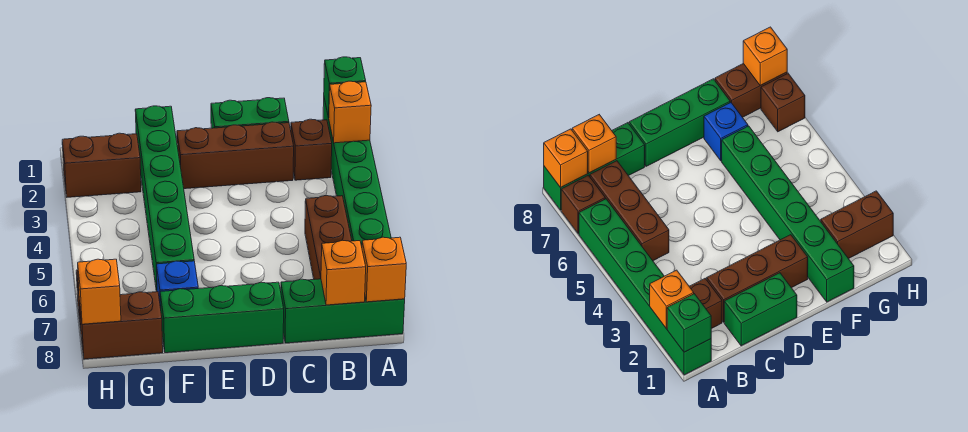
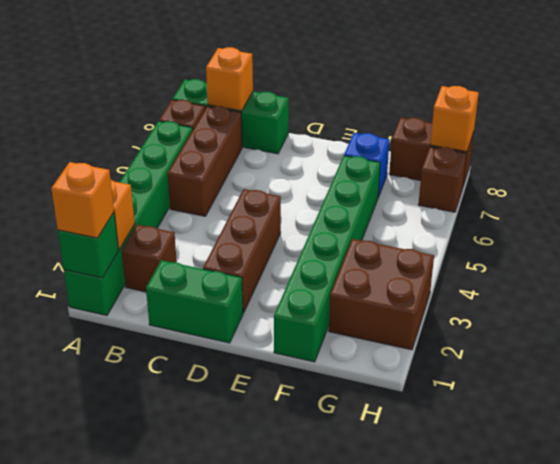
orange brick A8 level 2 -> orange brick A1 level 3
brown brick C2:E2 level 1 -> brown brick D2:D4 level 1
green brick D8:F8 level 1 -> none
brown brick G2:H2 level 1 -> brown brick G2:H3 level 1

